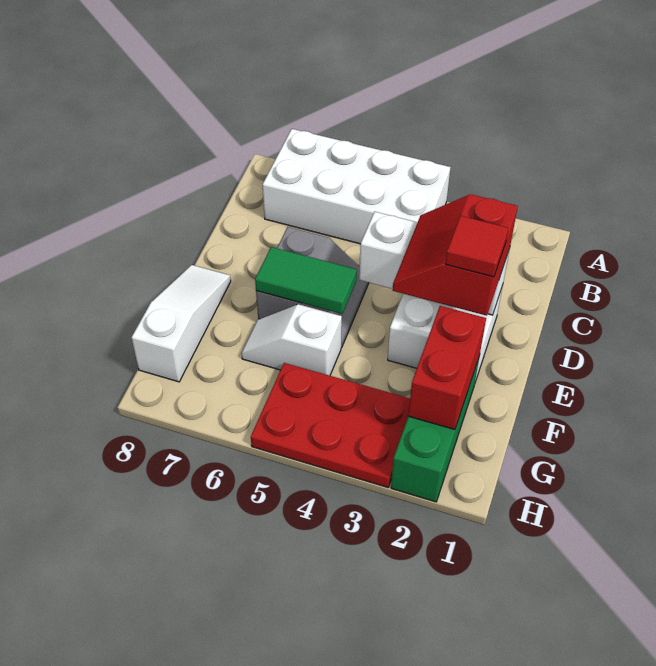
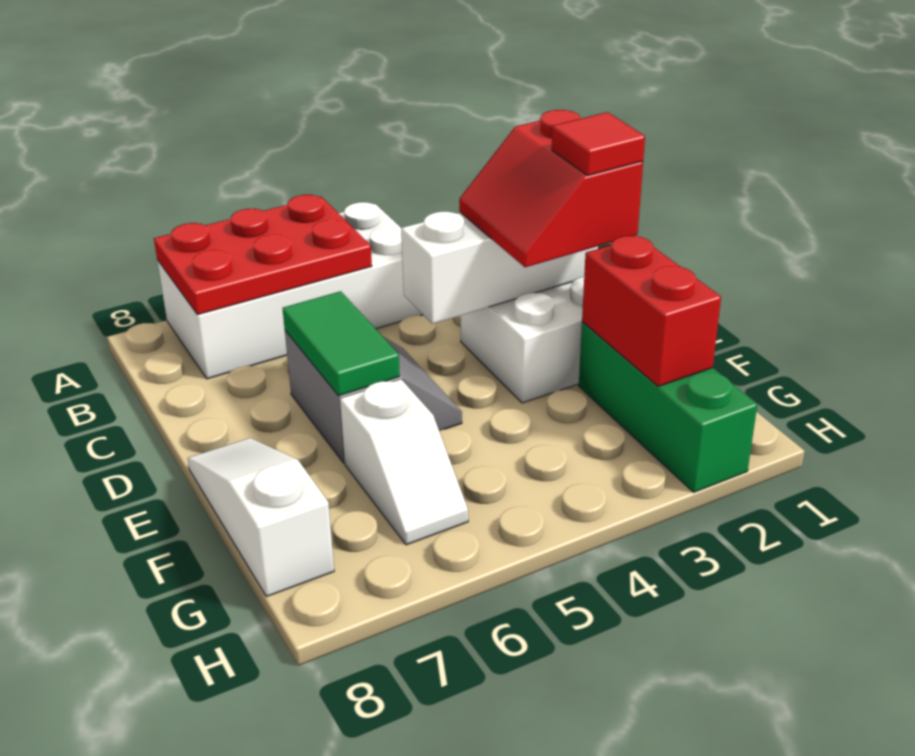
green tile E5:E6 level 2 -> green tile D6:E6 level 2
white slope F5:F6 level 1 top 5 -> white slope F6:G6 level 1 top F
red plate G3:H5 level 1 -> red plate A5:B7 level 2

